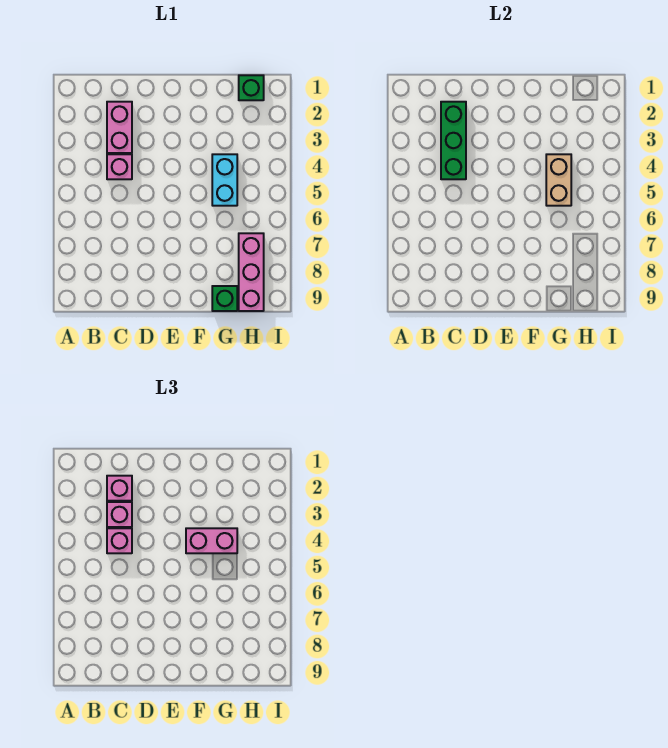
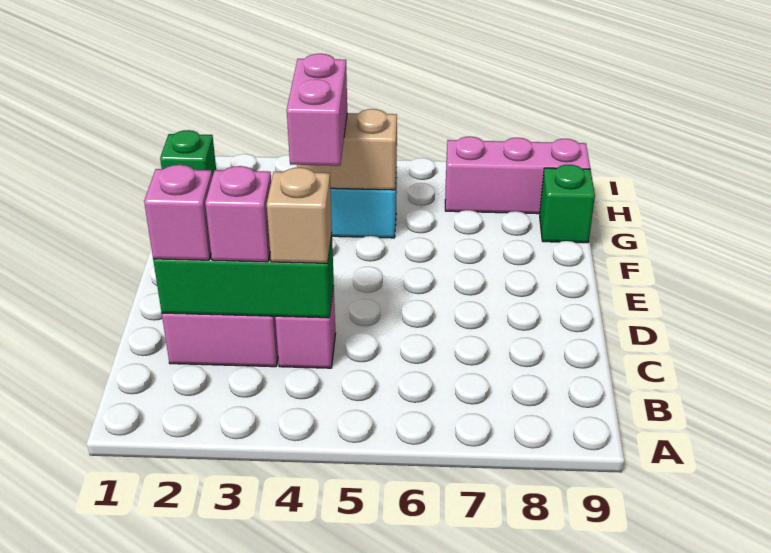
pink brick C4 level 3 -> tan brick C4 level 3

